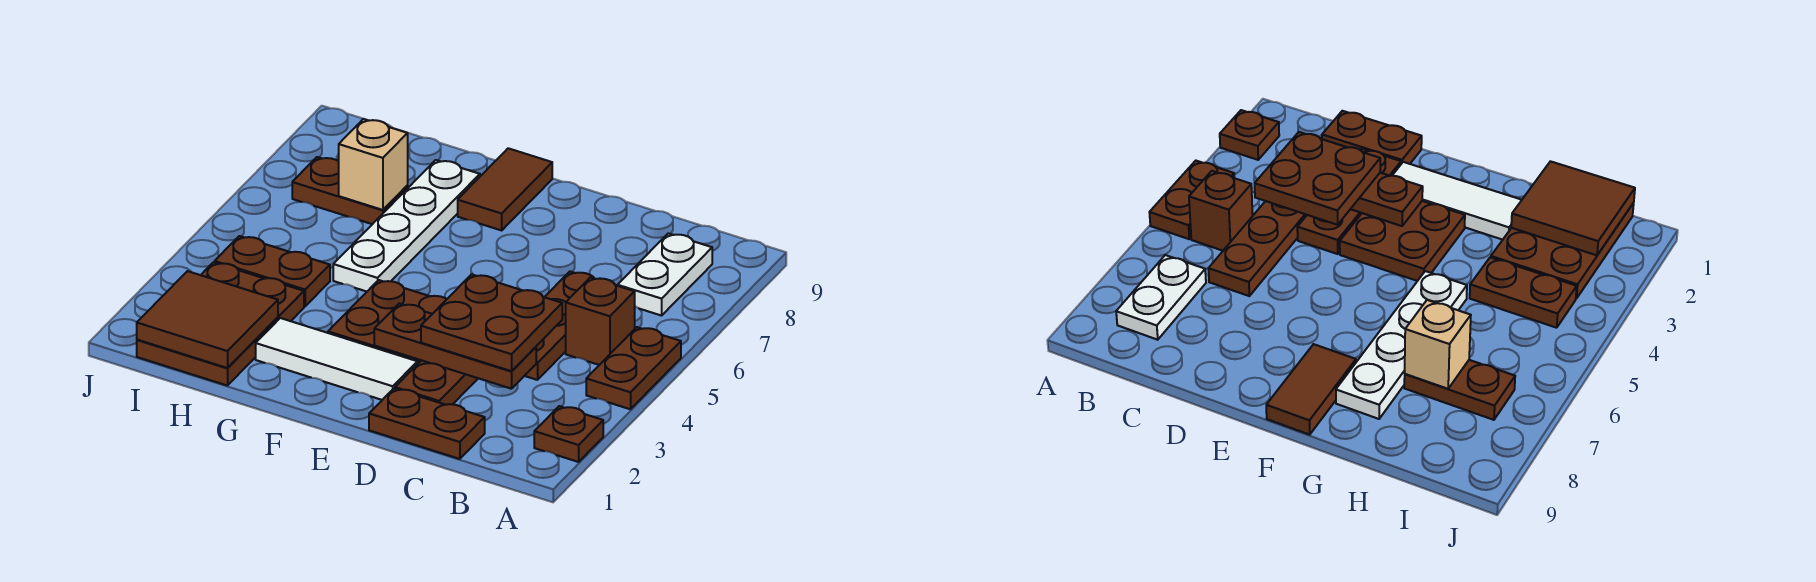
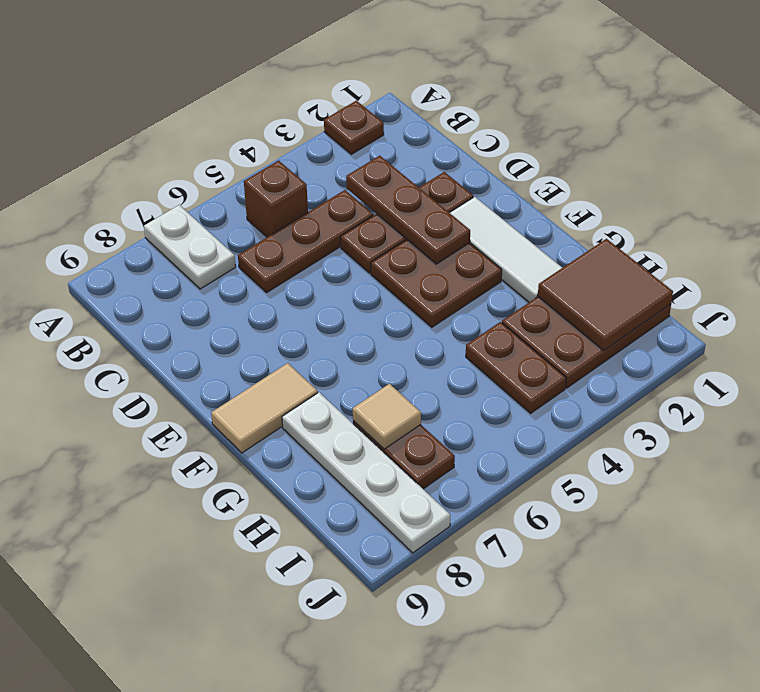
brown plate A4:A5 level 1 -> none
white plate B7:B8 level 1 -> white plate A7:B7 level 1
brown plate C1:D1 level 1 -> none
brown plate C3:D4 level 3 -> none
brown tile F8:F9 level 1 -> tan tile F8:F9 level 1
white plate G5:G8 level 1 -> white plate G8:J8 level 1
tan brick H7 level 2 -> tan tile H7 level 2

